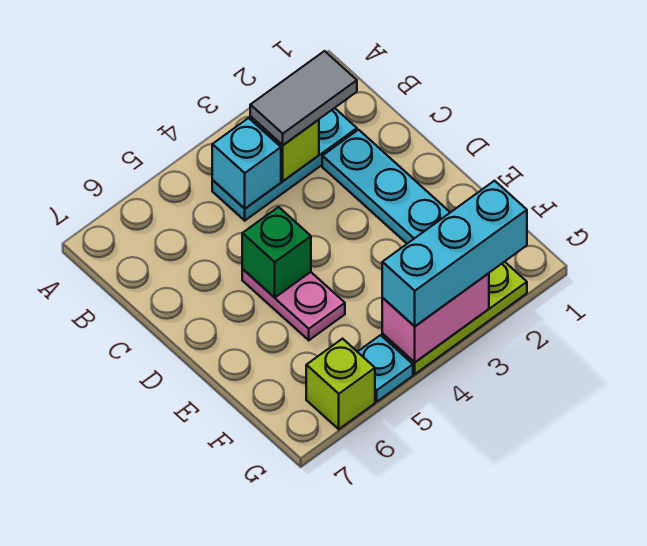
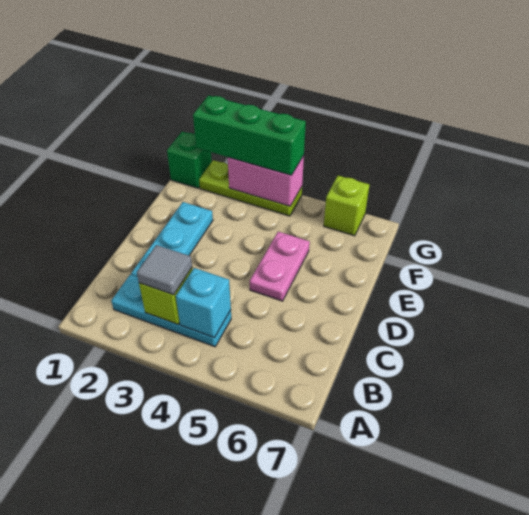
grey tile B2:B3 level 3 -> grey tile B3 level 3
green brick D5 level 2 -> green brick G1 level 1
cyan brick G2:G4 level 3 -> green brick G2:G4 level 3
cyan plate G5 level 1 -> none

